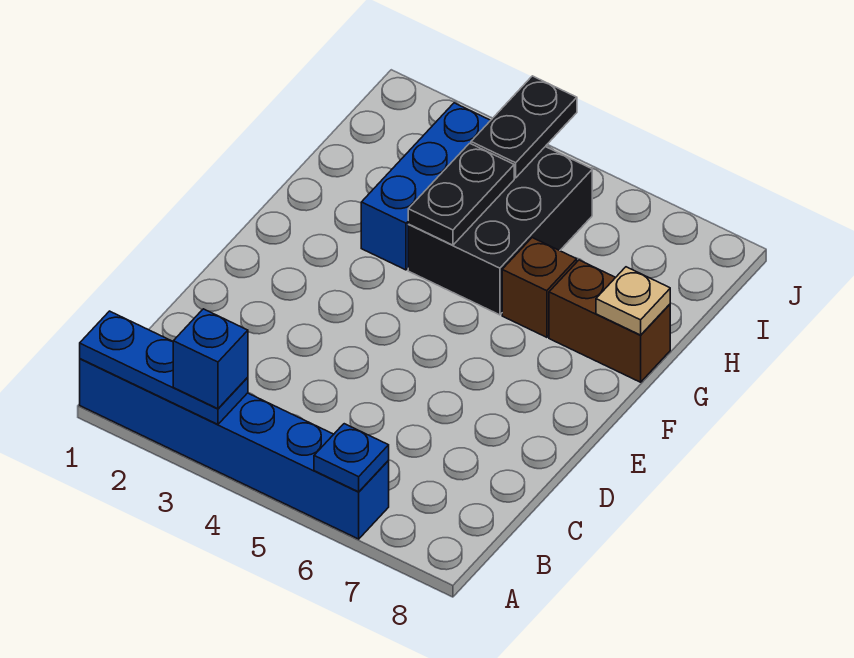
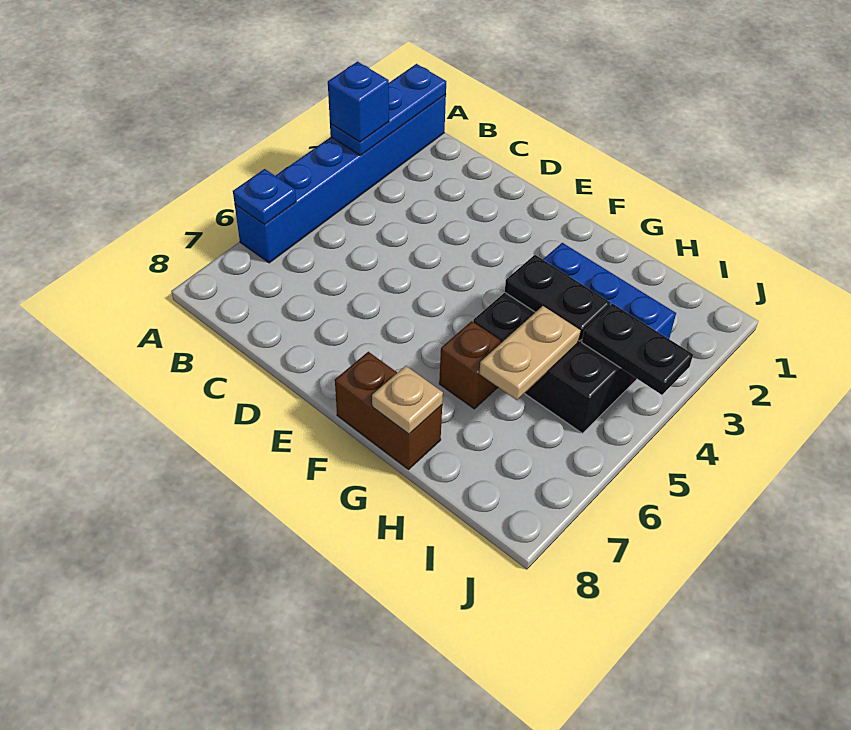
brown brick G7:G8 level 1 -> brown brick F8:G8 level 1
none -> tan plate H5:H6 level 2

